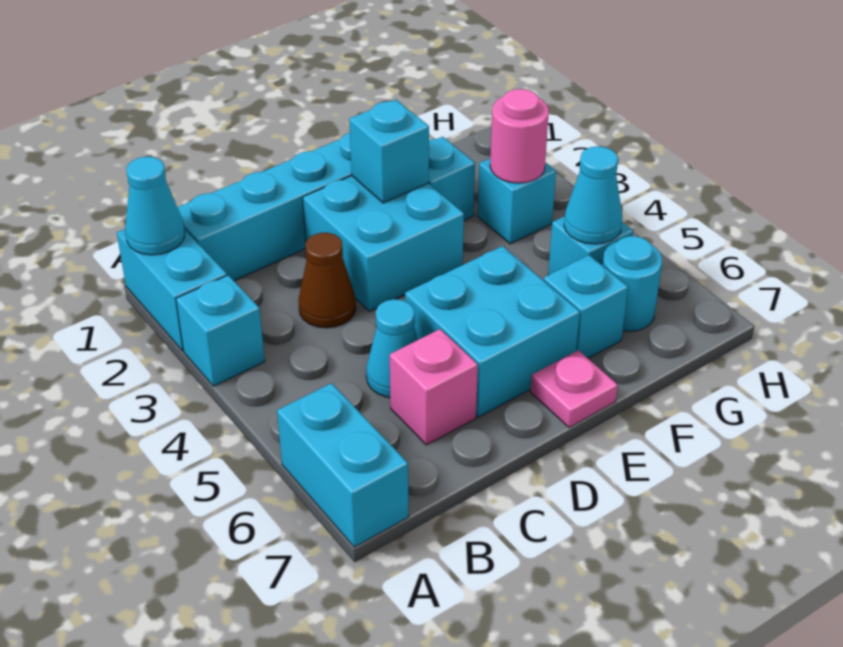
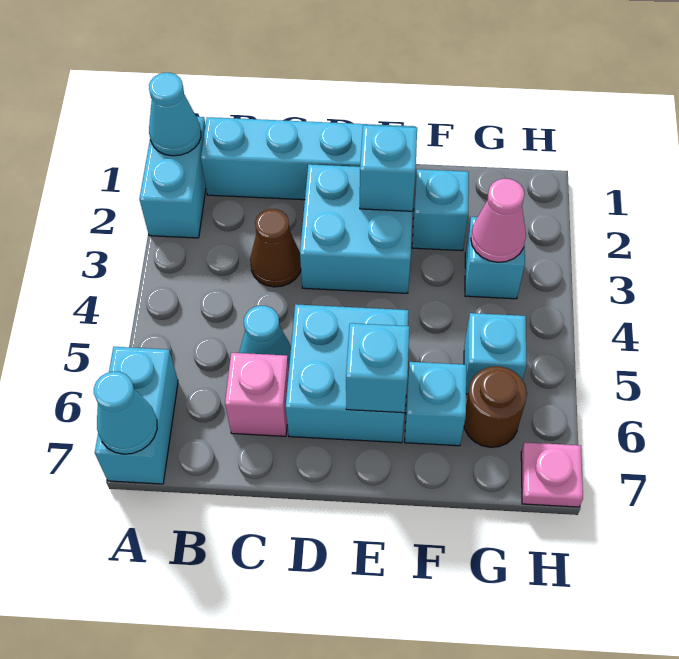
cyan brick A3 level 1 -> cyan brick E6 level 2
pink plate E7 level 1 -> pink plate H7 level 1
pink round brick G3 level 2 -> pink cone G3 level 2
cyan cone G5 level 2 -> cyan cone A7 level 2
cyan round brick G6 level 1 -> brown round brick G6 level 1

